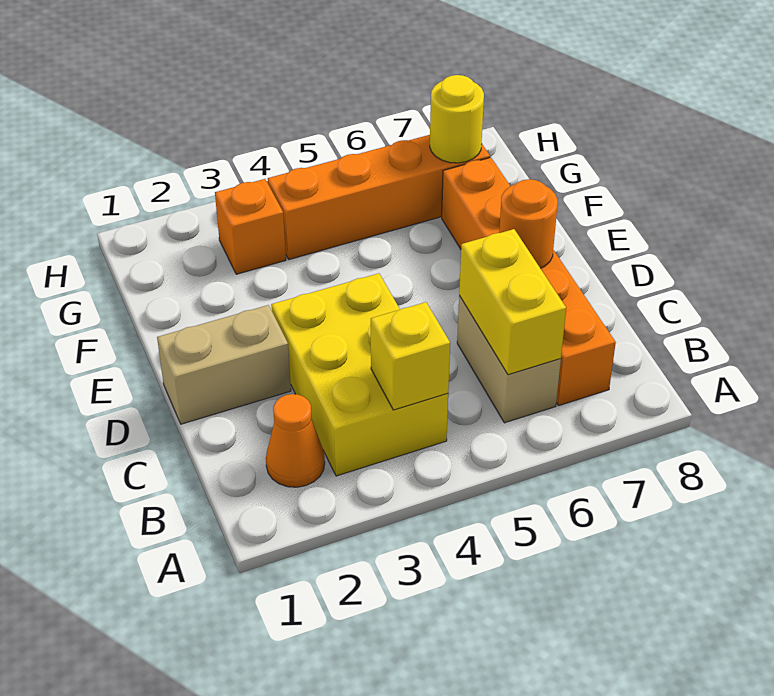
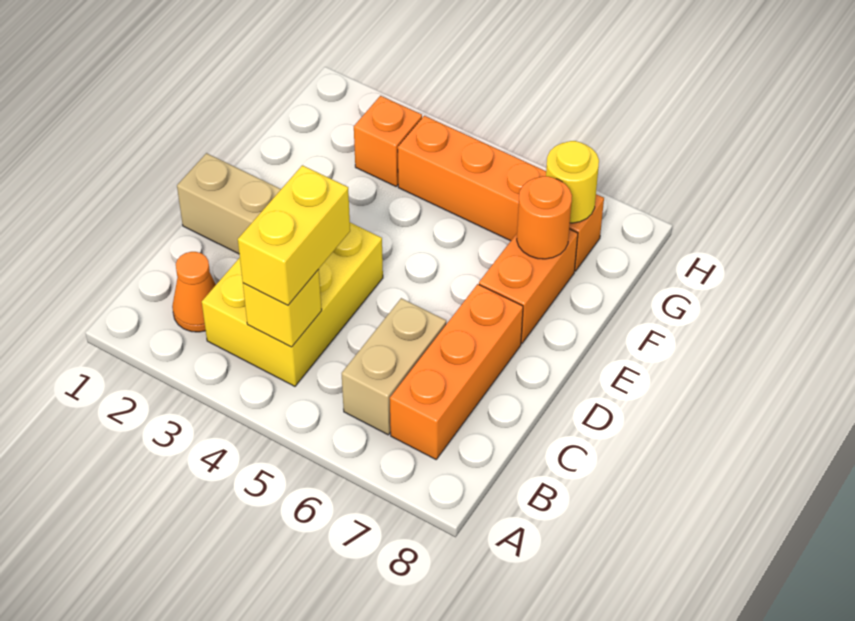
yellow brick B6:C6 level 2 -> yellow brick B4:C4 level 3
orange round brick D7 level 2 -> orange round brick F7 level 2

